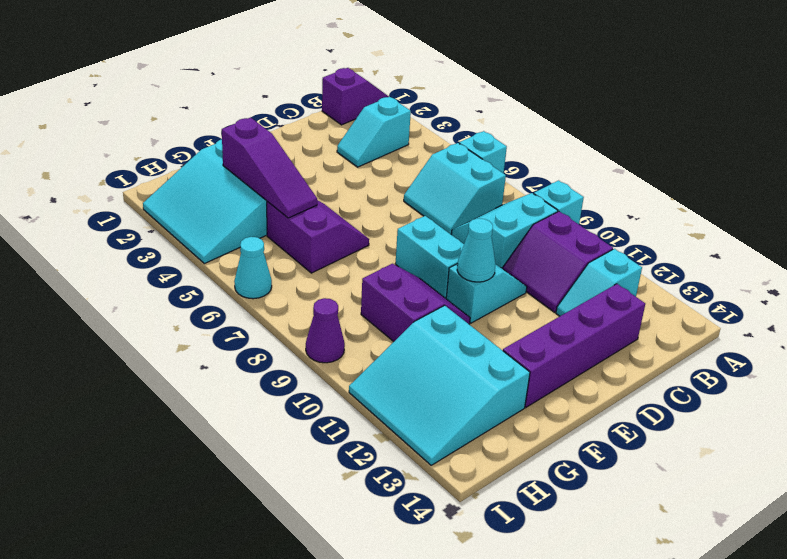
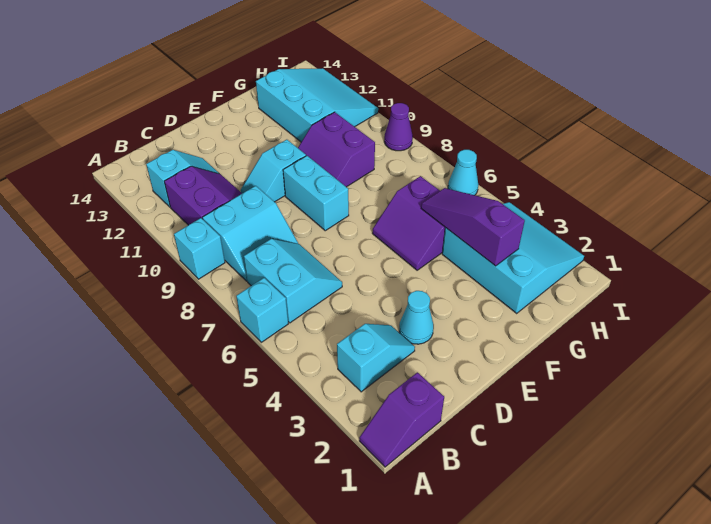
purple brick C13:F13 level 1 -> none
cyan cone E10 level 2 -> cyan cone D3 level 1

